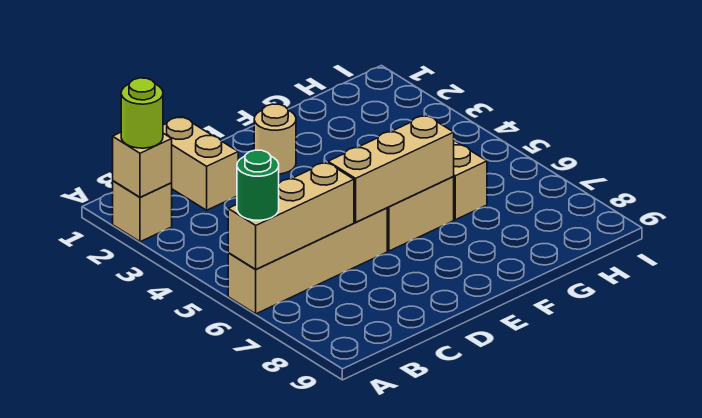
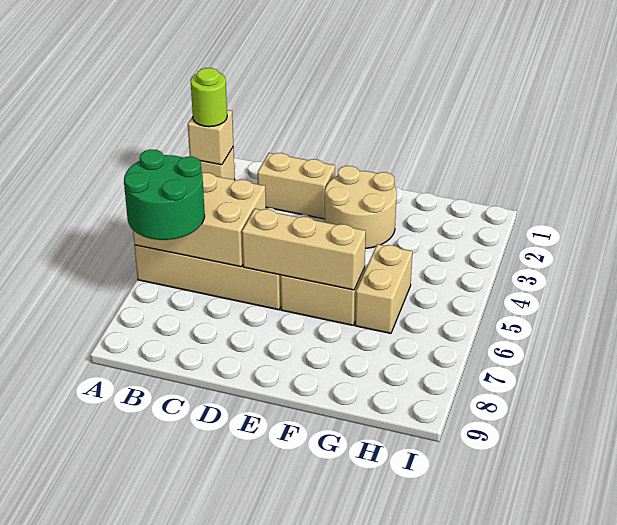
tan brick A6:C6 level 2 -> tan brick A5:C6 level 2
green round brick A6 level 3 -> green round brick A6:B7 level 3
tan brick C1:C2 level 1 -> tan brick C2:D2 level 1
tan round brick E2 level 1 -> tan round brick E2:F3 level 1

